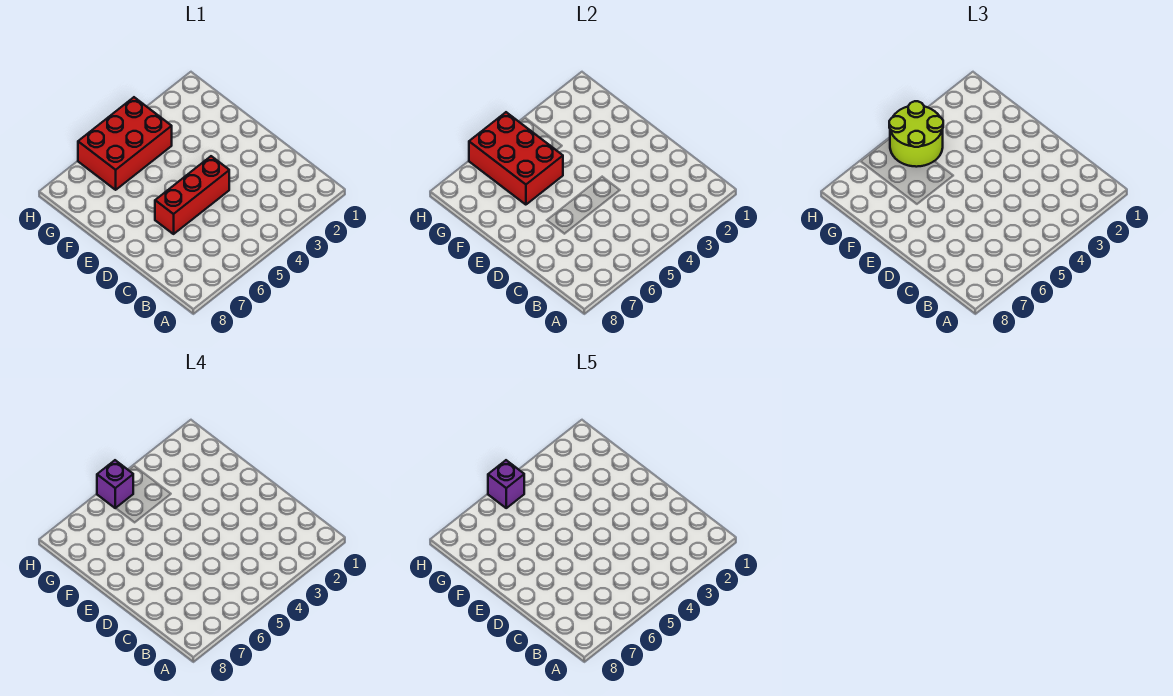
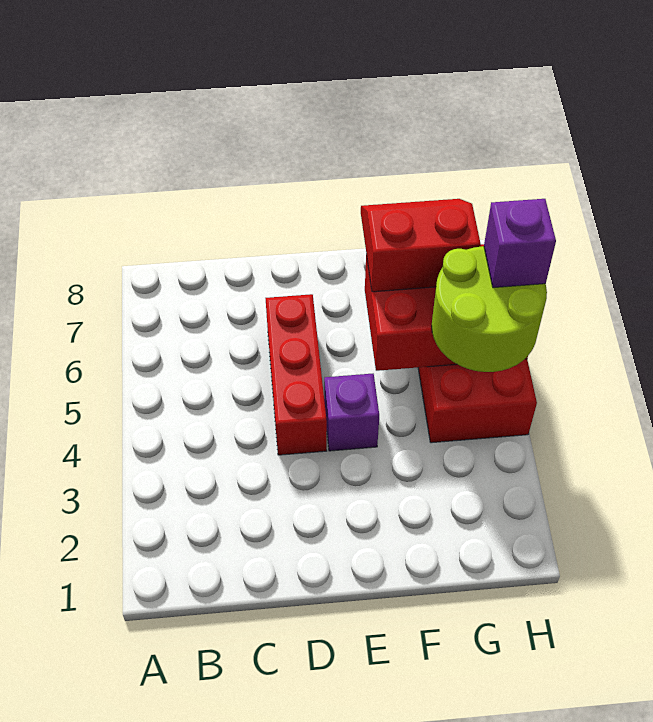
none -> red slope F6:G7 level 3 top 6
purple brick H5 level 5 -> purple brick E4 level 1

